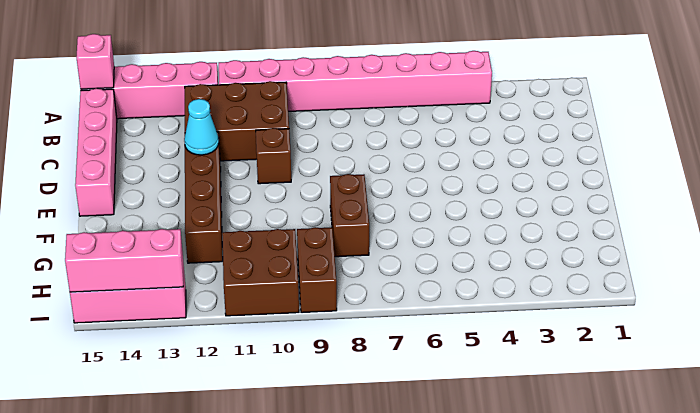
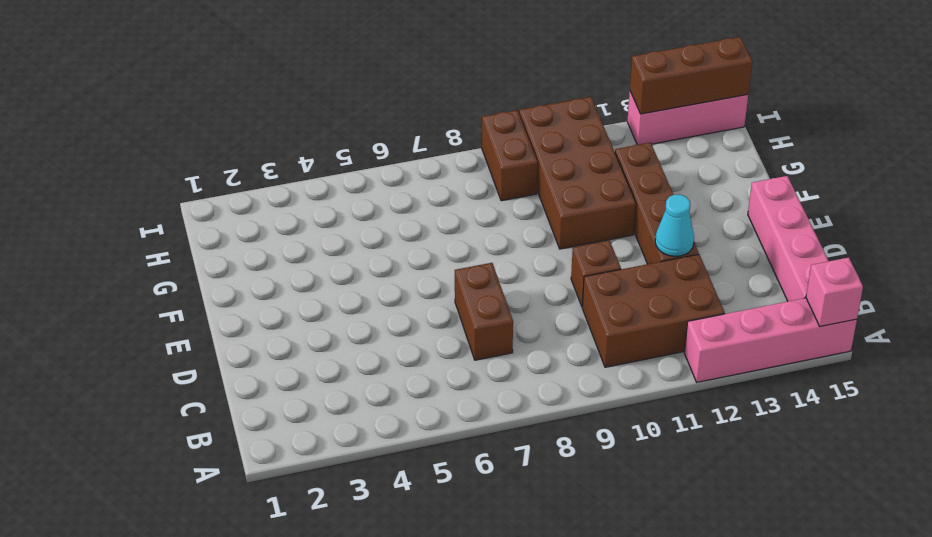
pink brick A4:A11 level 1 -> none
brown brick F8:G8 level 1 -> brown brick C7:D7 level 1
brown brick H10:I11 level 1 -> brown brick F10:I11 level 1
pink brick I13:I15 level 2 -> brown brick I13:I15 level 2

